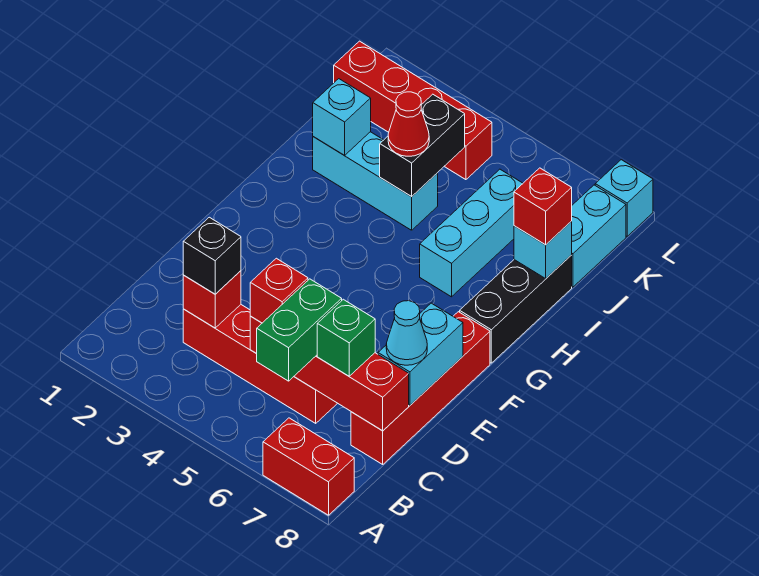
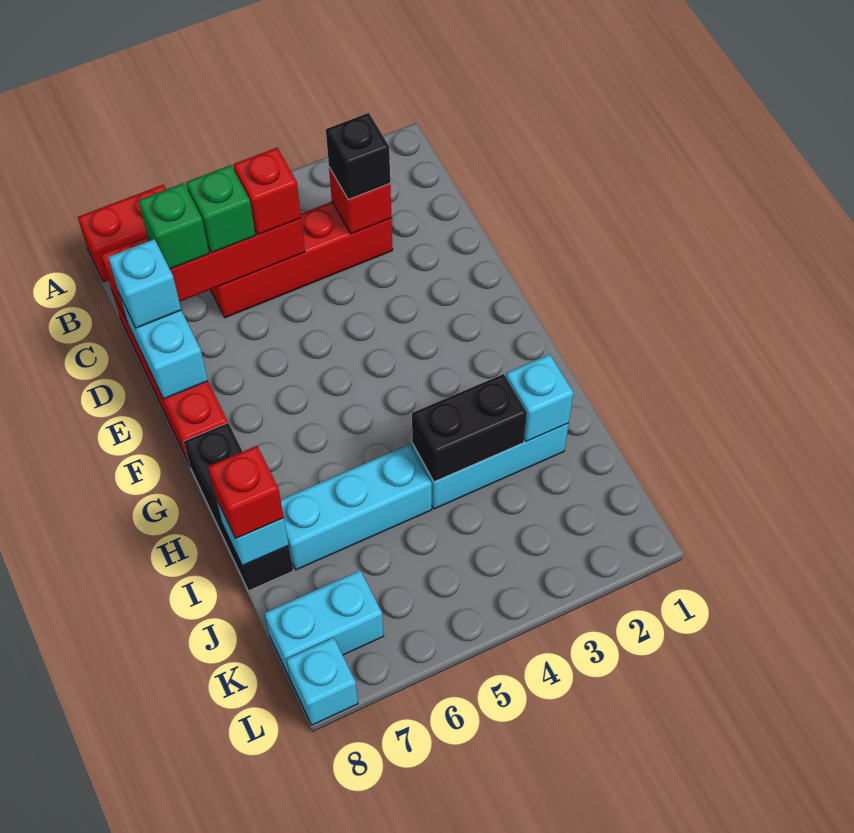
green brick B6:C6 level 3 -> green brick C6 level 3
cyan cone D8 level 3 -> cyan brick D8 level 3
cyan brick H6:J6 level 1 -> cyan brick I5:I7 level 1
black brick I4:J4 level 2 -> black brick I3:I4 level 2
red cone I4 level 3 -> none
cyan brick J8:K8 level 1 -> cyan brick K7:K8 level 1
red brick K1:K4 level 1 -> none

